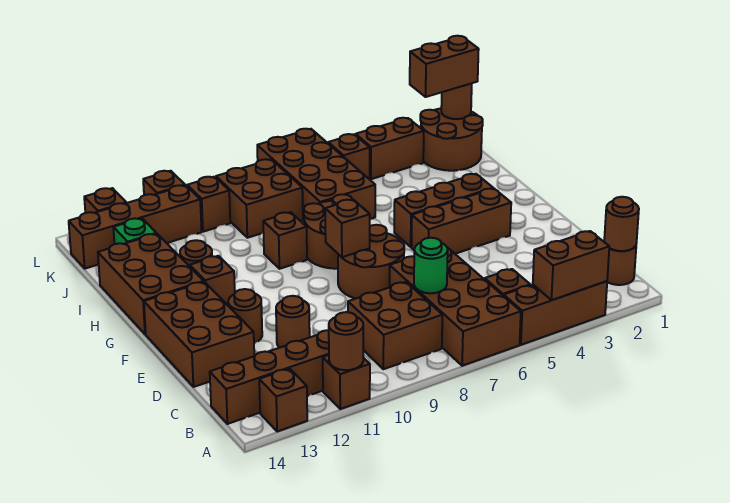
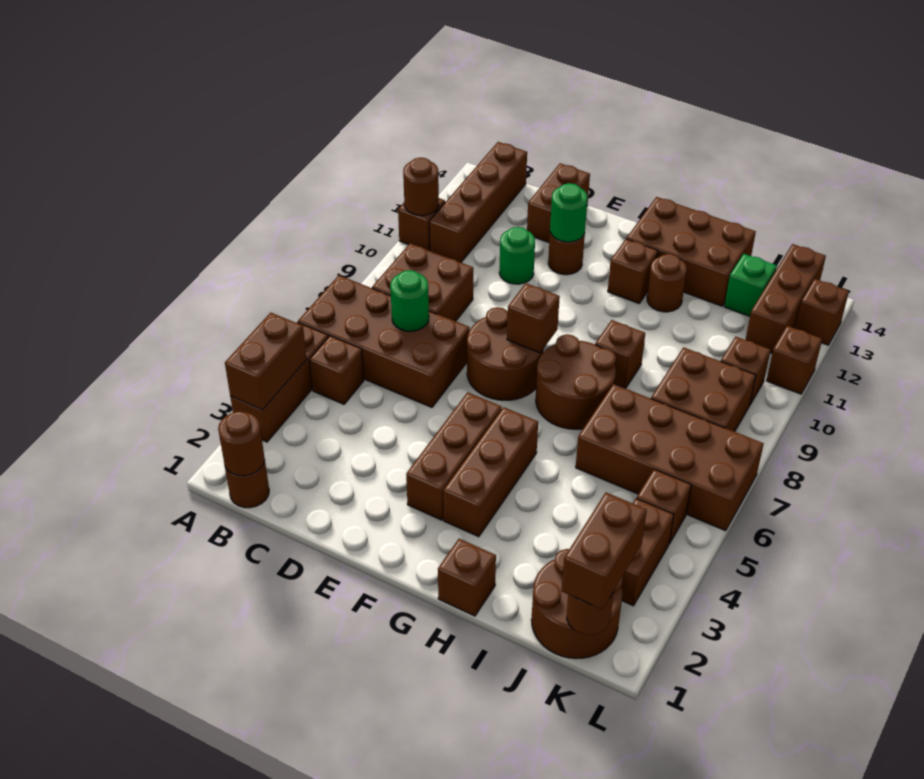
brown brick A13 level 1 -> brown brick H1 level 1
brown round brick D11 level 1 -> green round brick D11 level 1
brown brick D13:F14 level 1 -> brown brick D13:D14 level 1
none -> green round brick E12 level 2
brown brick K11:K14 level 1 -> brown brick K12:K14 level 1

